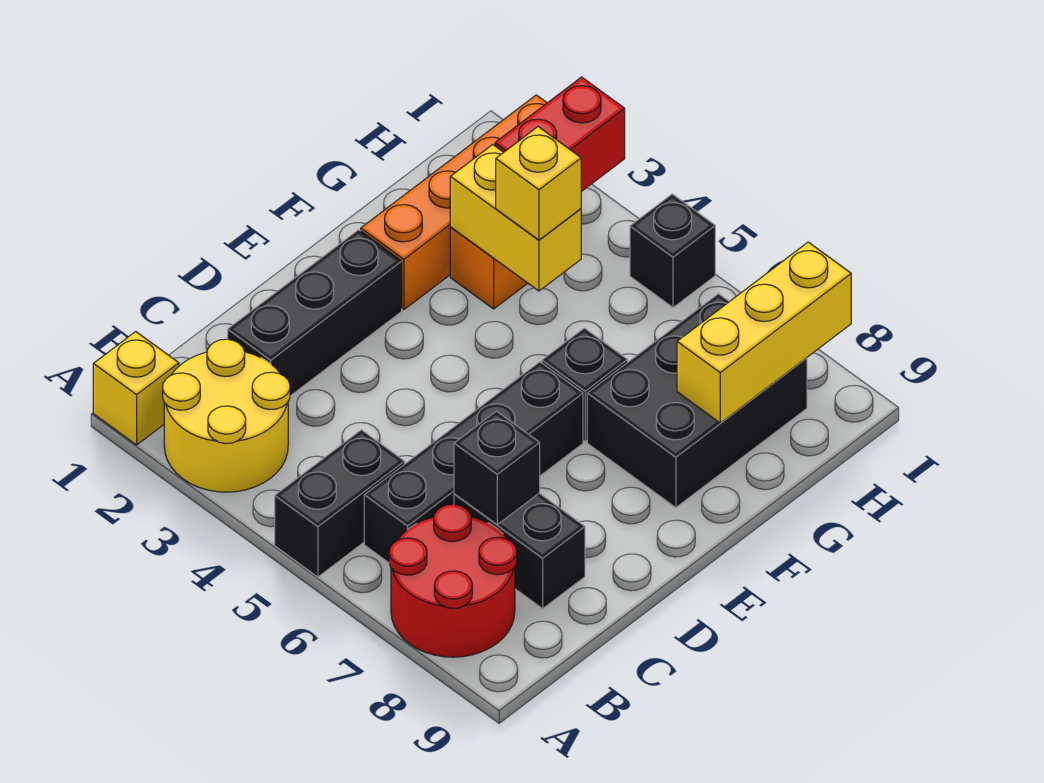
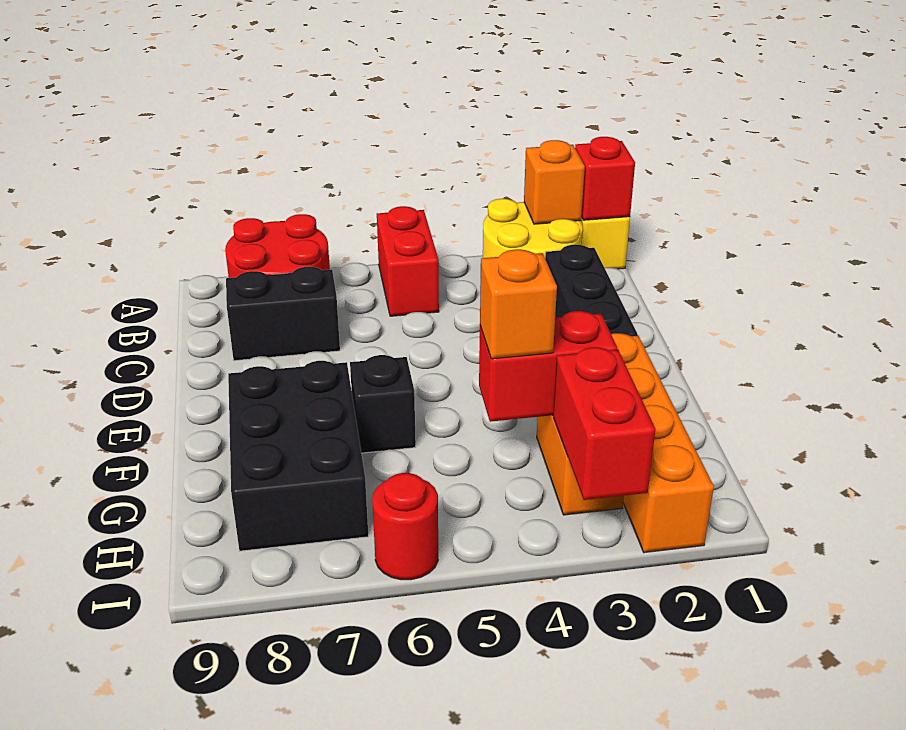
none -> red brick A1 level 2
none -> orange brick A2 level 2
black brick A5:B5 level 1 -> red brick A5:B5 level 1
black brick B6:E6 level 1 -> none
black brick C7 level 2 -> none
yellow brick G3:G4 level 2 -> red brick G3:G4 level 2
yellow brick G4 level 3 -> orange brick G4 level 3
yellow brick G8:I8 level 2 -> none
black brick I5 level 1 -> none
none -> red round brick I6 level 1

